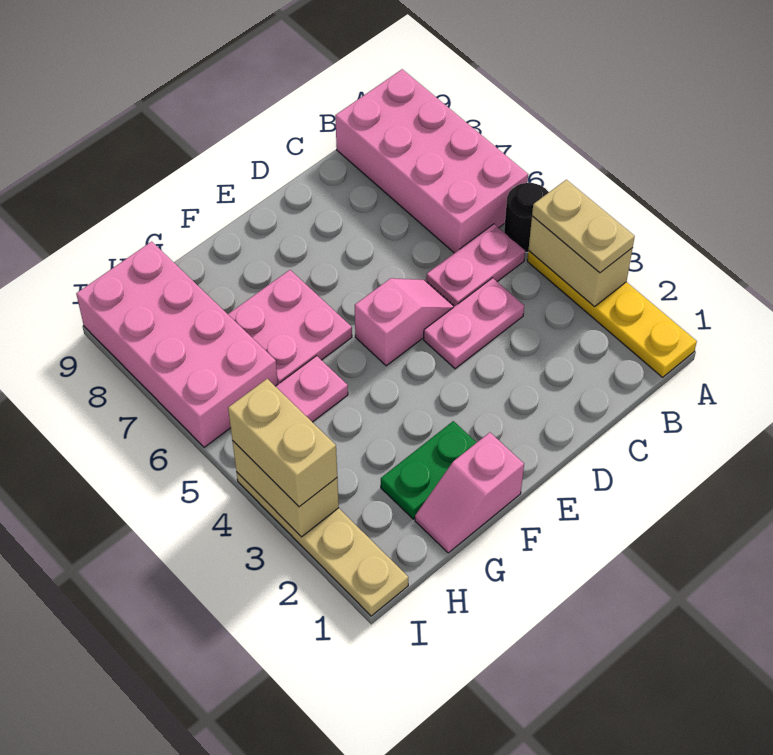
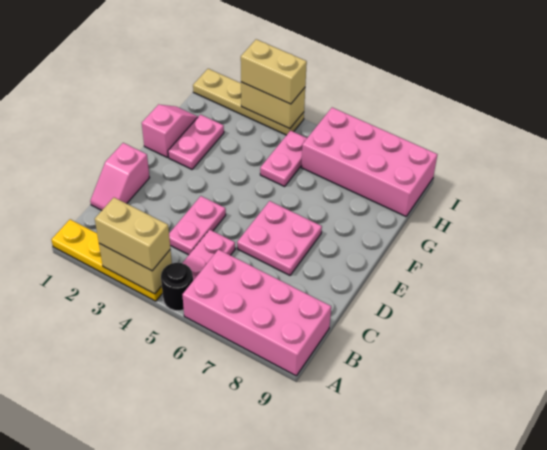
tan plate A3:A4 level 3 -> tan brick A3:A4 level 3
pink slope D5:E5 level 1 top E -> pink slope C1:D1 level 1 top D
green plate F2:G2 level 1 -> pink plate F2:G2 level 1
pink plate F6:G7 level 1 -> pink plate D6:E7 level 1

